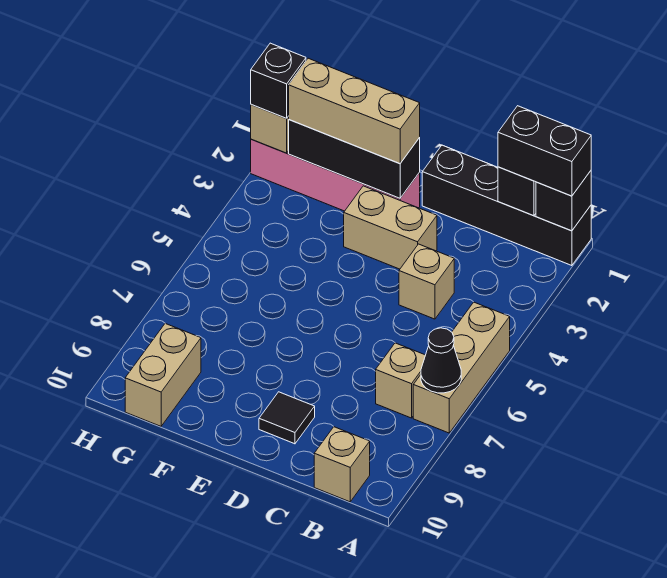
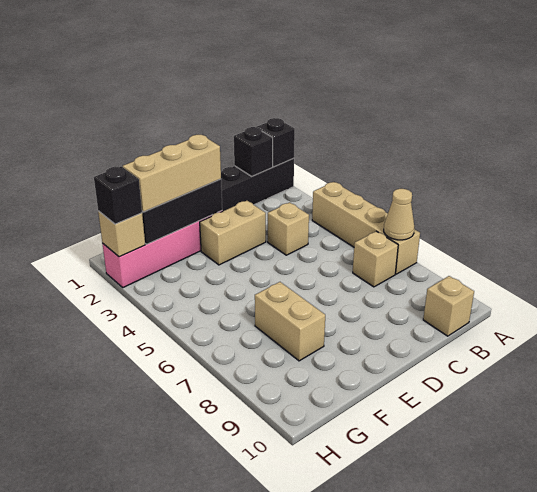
black brick A1:B1 level 3 -> none
tan brick A5:A7 level 1 -> tan brick A4:A7 level 1
black cone A7 level 2 -> tan cone A7 level 2
black tile D9 level 1 -> none
tan brick G9:G10 level 1 -> tan brick F7:F8 level 1

